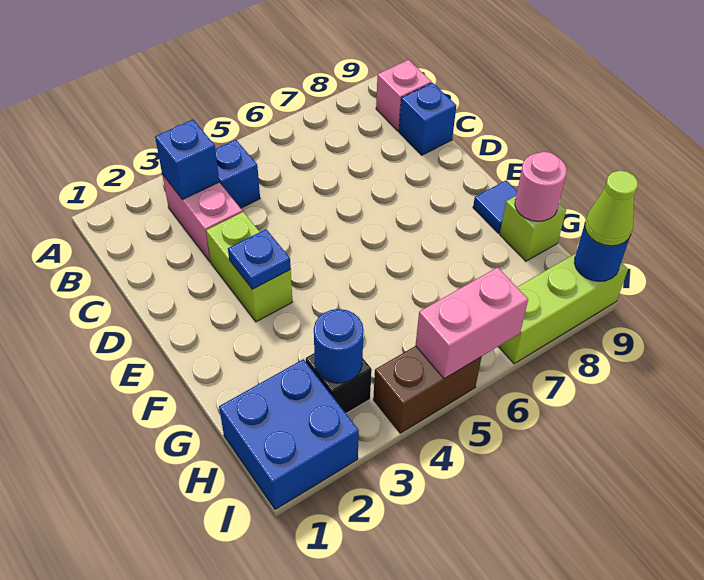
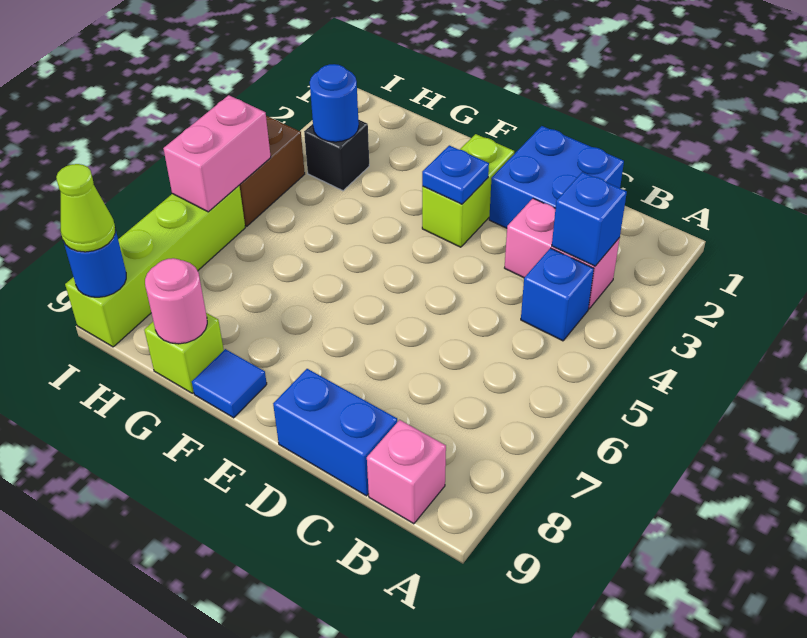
blue brick C9 level 1 -> blue brick C9:D9 level 1
lime brick D3:E3 level 1 -> lime brick E2:E3 level 1
blue brick H1:I2 level 1 -> blue brick C1:D2 level 1
lime brick I7:I9 level 1 -> lime brick I6:I9 level 1

